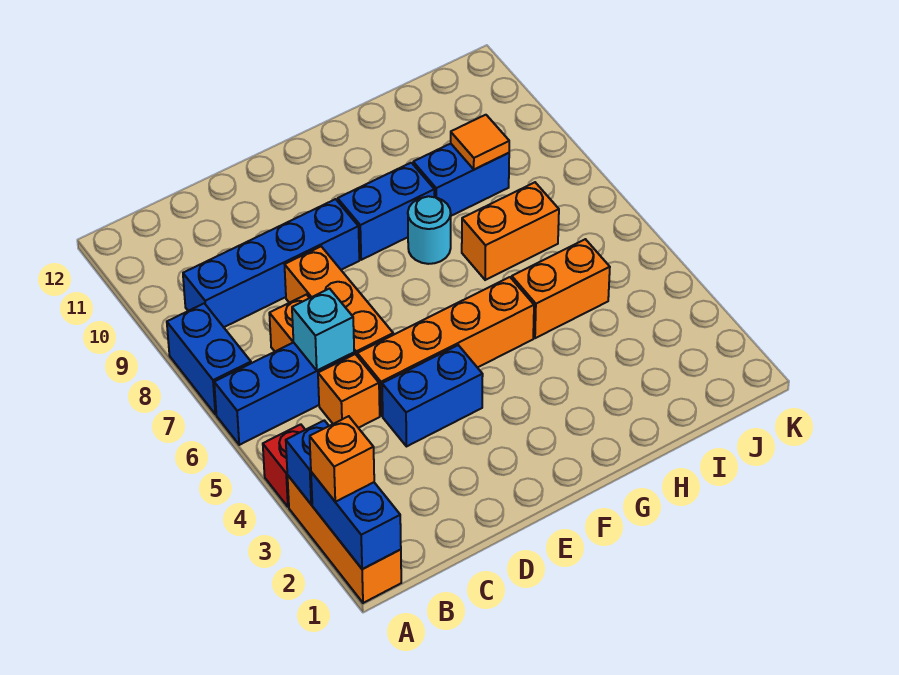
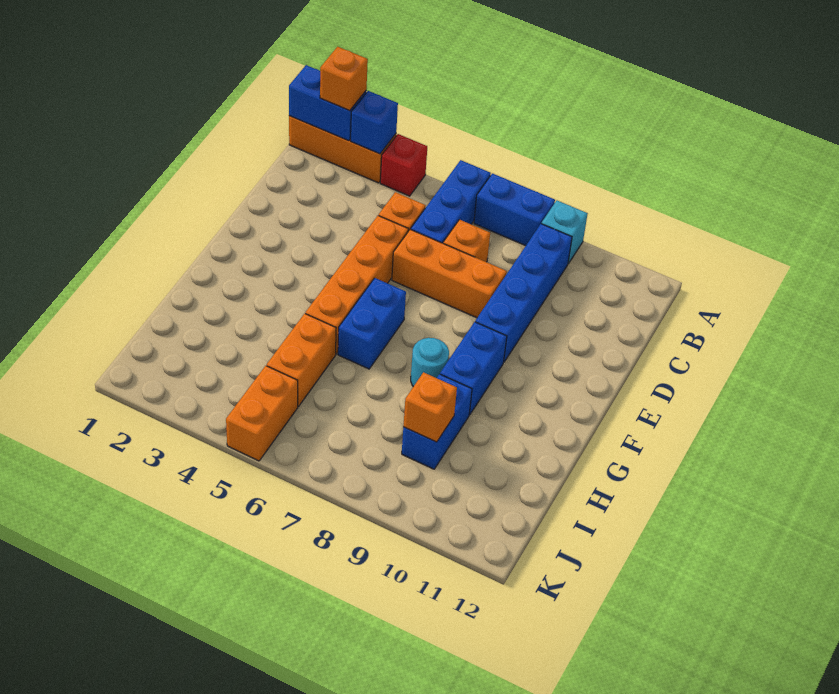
cyan brick C6 level 2 -> cyan brick A9 level 1
blue brick D4:E4 level 1 -> blue brick F6:G6 level 1
orange brick H7:I7 level 1 -> orange brick J5:K5 level 1
orange tile I9 level 2 -> orange brick I9 level 2

